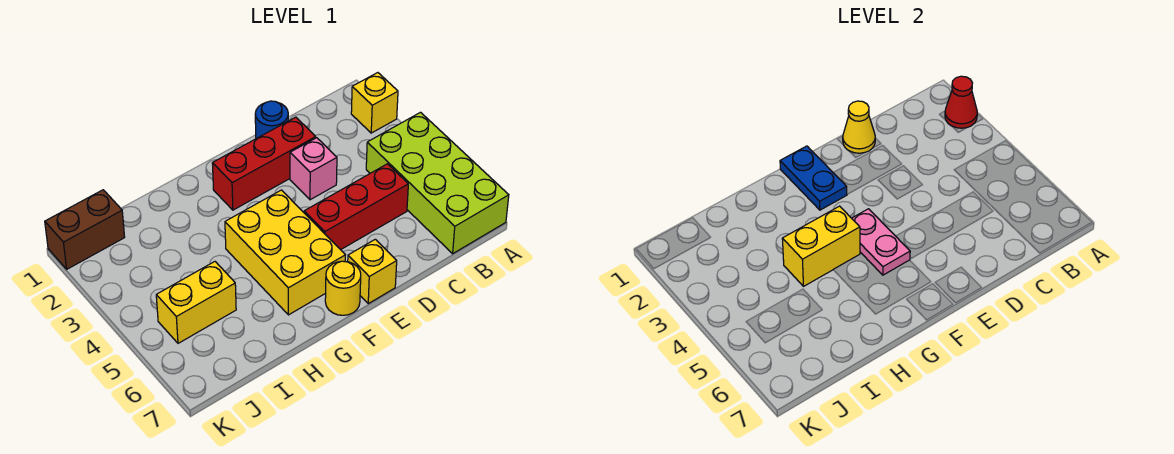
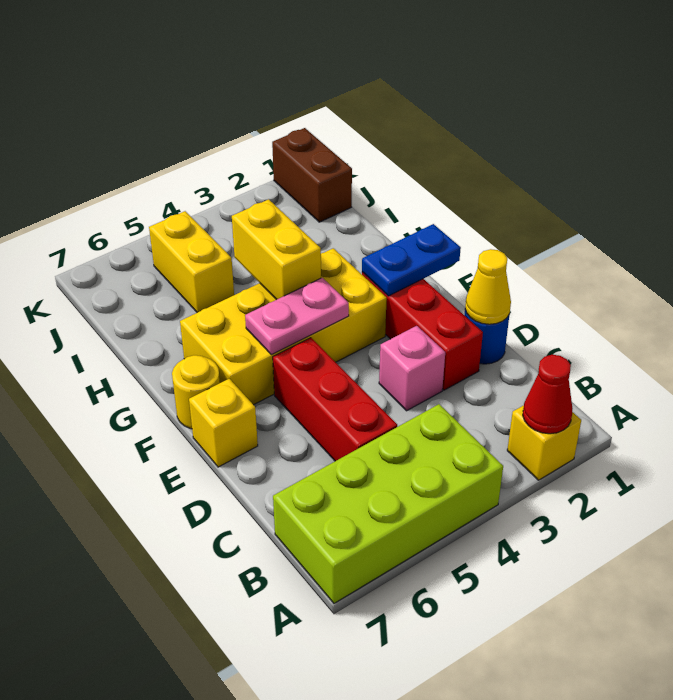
yellow brick F4:G6 level 1 -> yellow brick F3:G6 level 1

